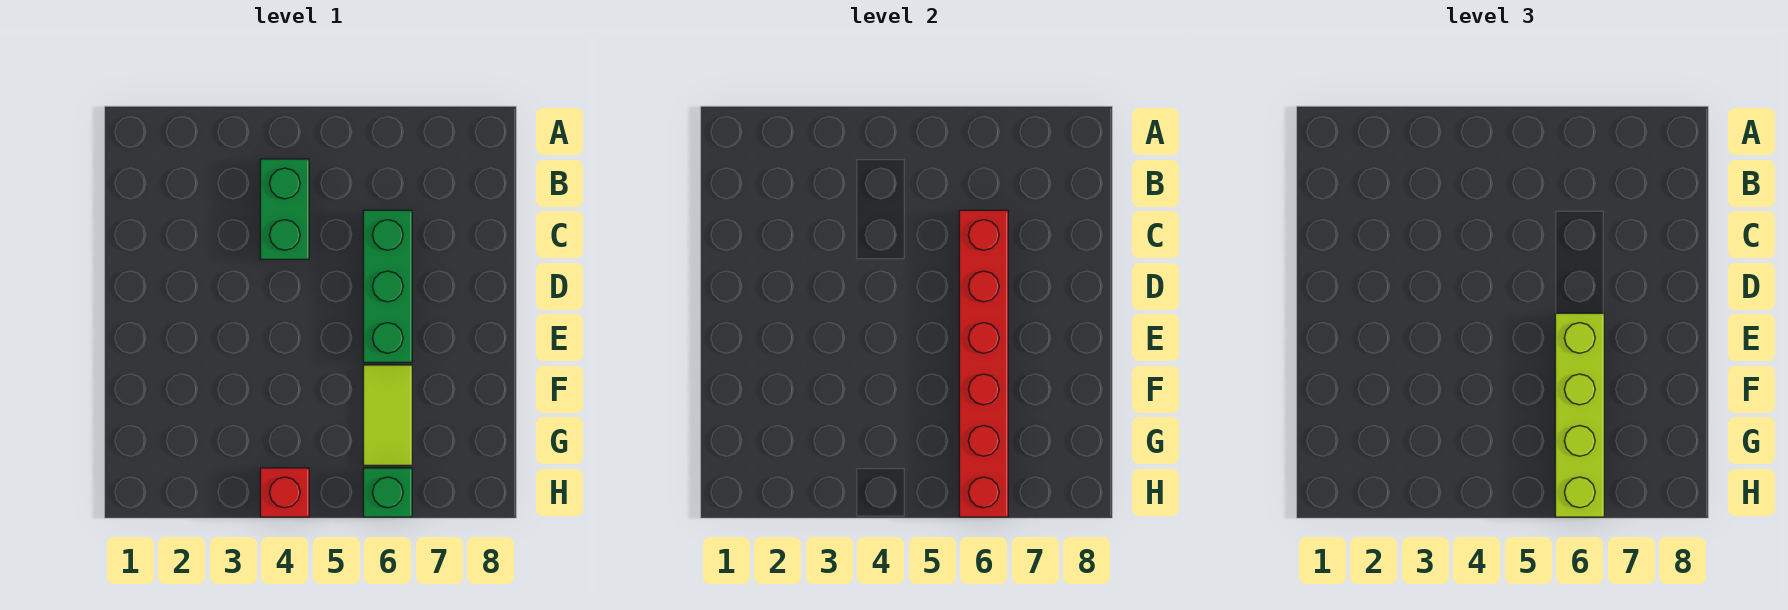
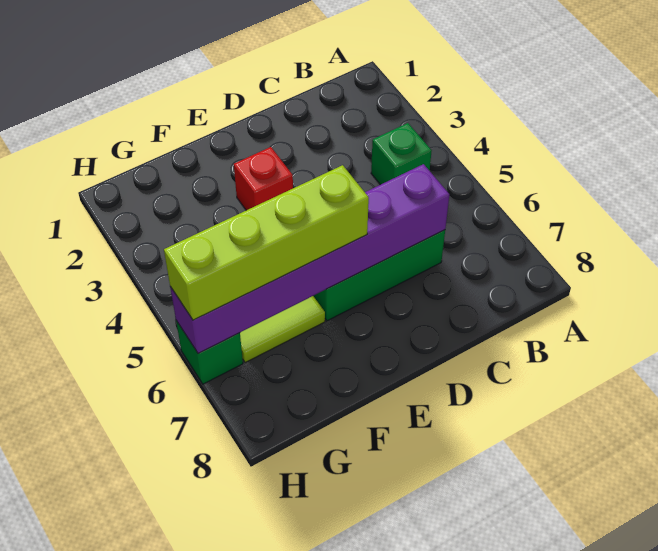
green brick B4:C4 level 1 -> green brick B4 level 1
red brick C6:H6 level 2 -> purple brick C6:H6 level 2
red brick H4 level 1 -> red brick E3 level 1

